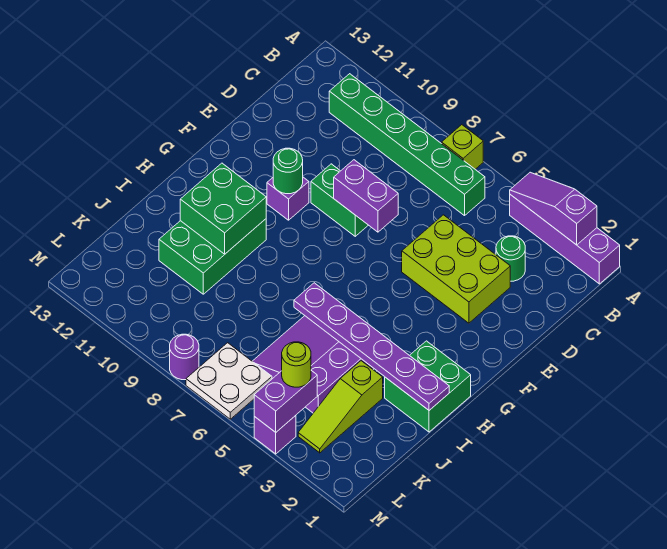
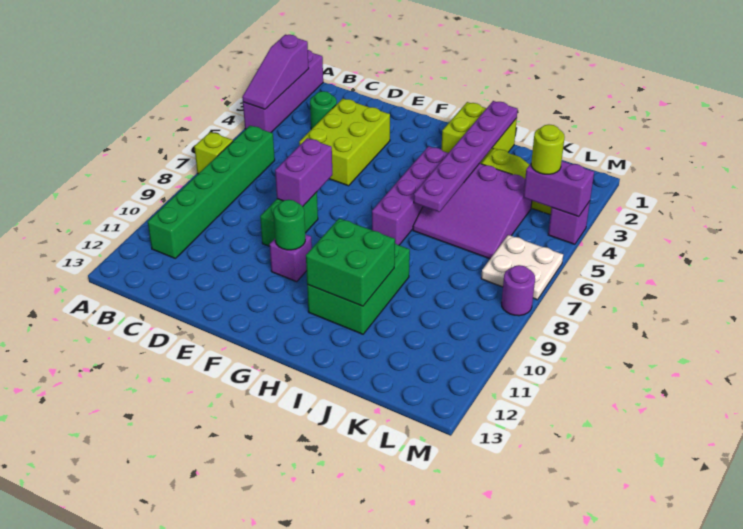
green brick H1:I2 level 1 -> lime brick H1:I2 level 1
none -> purple brick H4:H7 level 1
green brick H10:J11 level 1 -> green brick H9:I11 level 1

